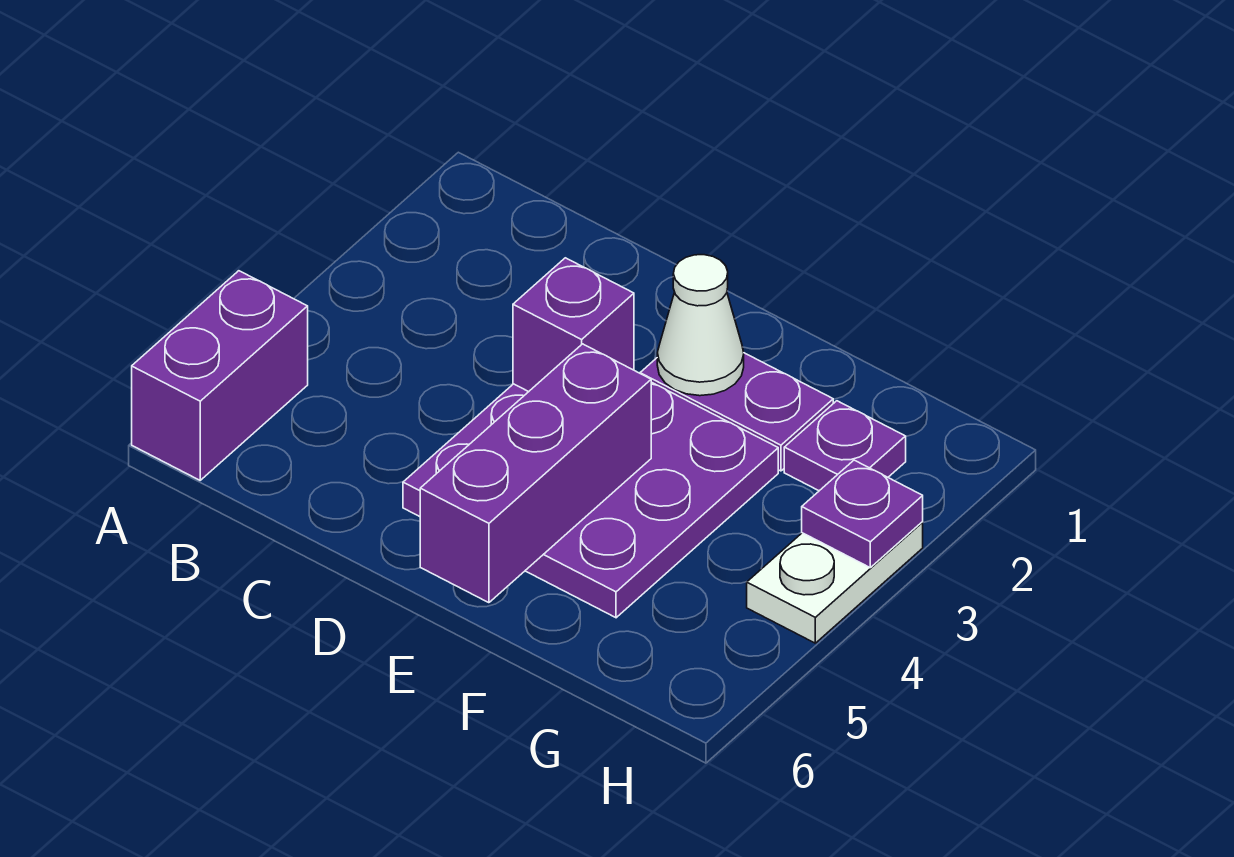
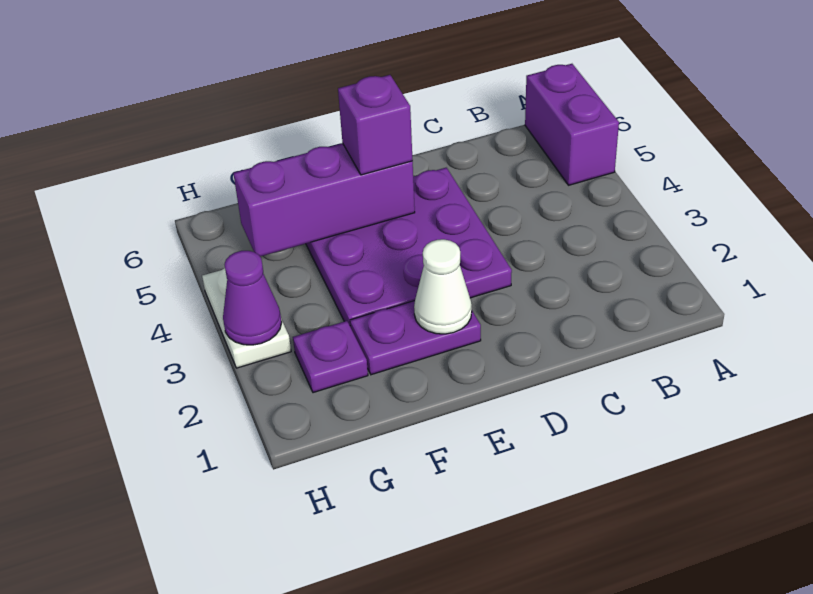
purple brick D3 level 2 -> purple brick E5 level 3
purple brick E4:E6 level 2 -> purple brick E5:G5 level 2
purple plate H3 level 2 -> purple cone H3 level 2

